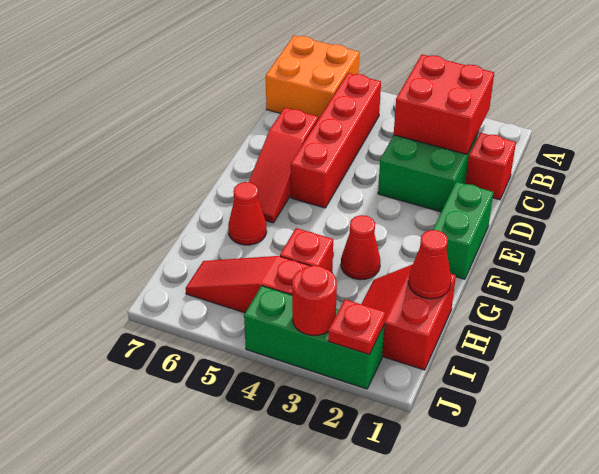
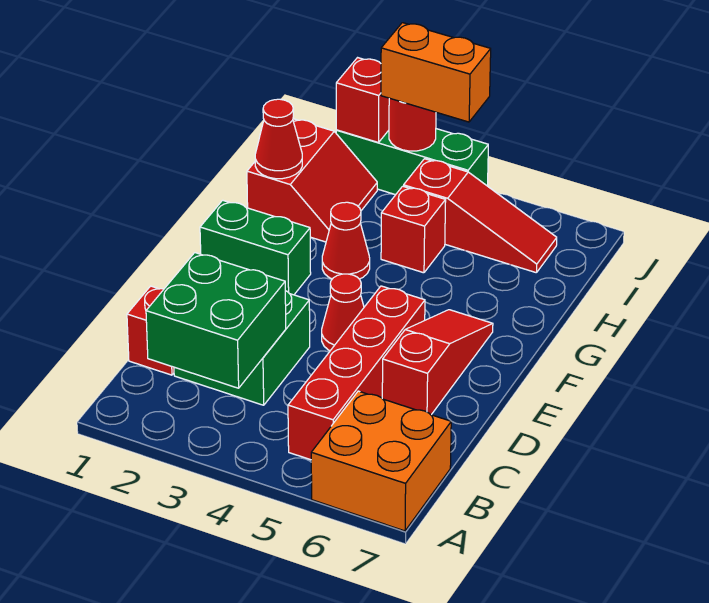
red brick B2:C3 level 2 -> green brick B2:C3 level 2
green brick E1:F1 level 1 -> green brick F1:F2 level 1
red cone G6 level 1 -> red cone E4 level 1
red plate J2 level 2 -> red brick J2 level 2
none -> orange brick J3:J4 level 3

